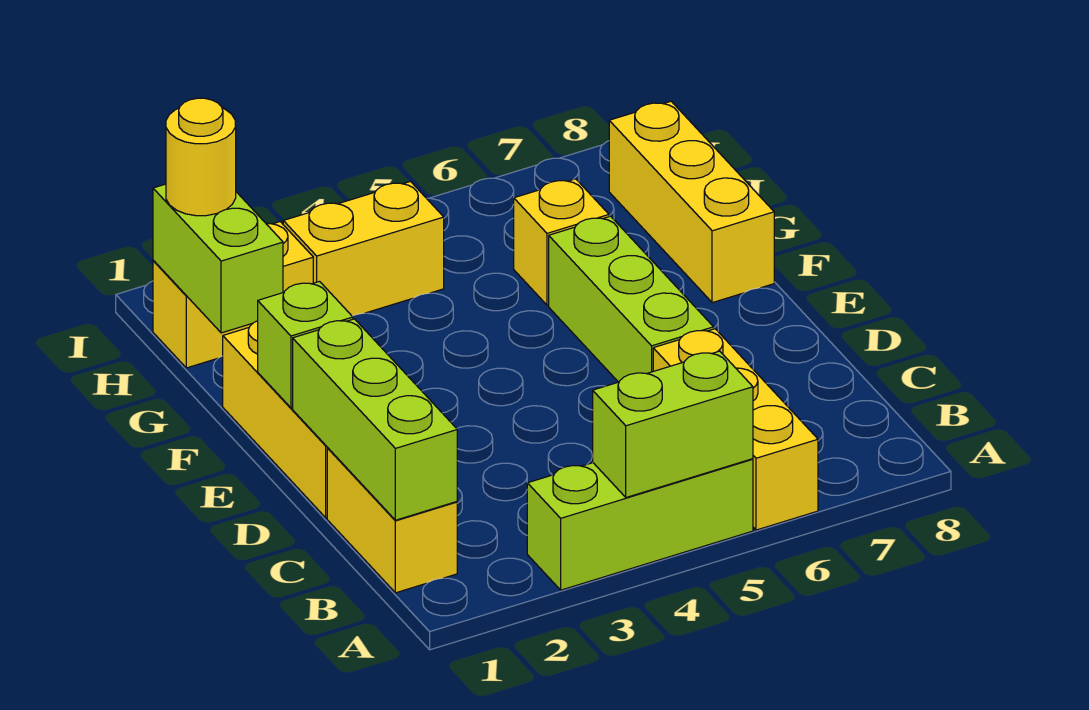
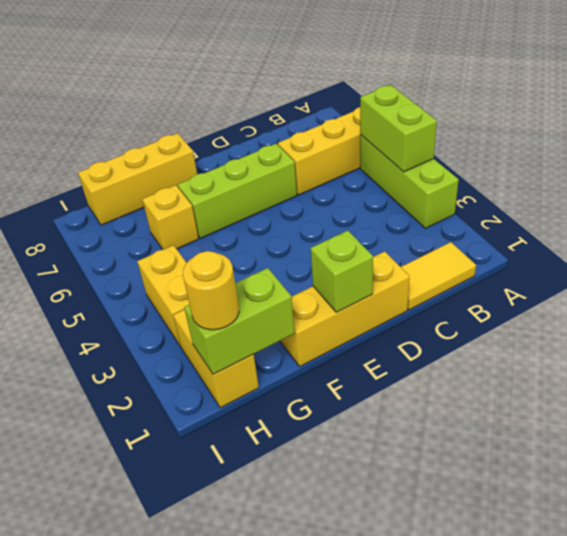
yellow brick B1:C1 level 1 -> yellow tile B1:C1 level 1
lime brick B1:D1 level 2 -> none

